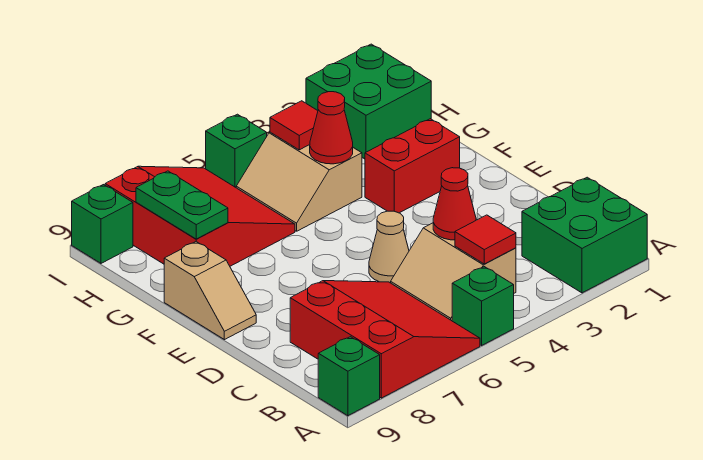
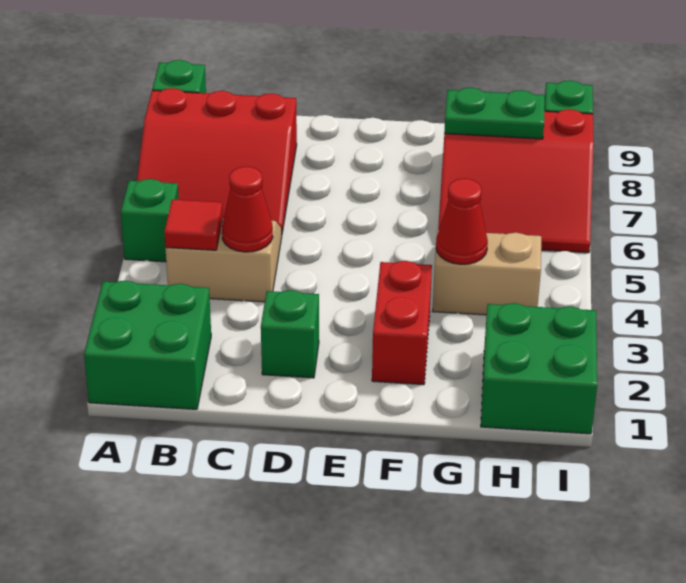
tan cone D5 level 1 -> none
tan slope E9:F9 level 1 top F -> none
red tile H4 level 2 -> none
green brick I5 level 1 -> green brick D2 level 1

